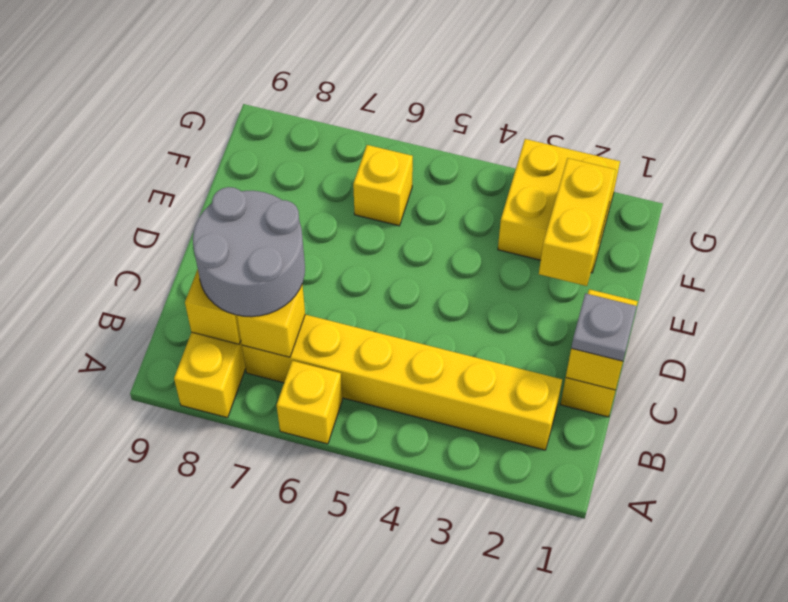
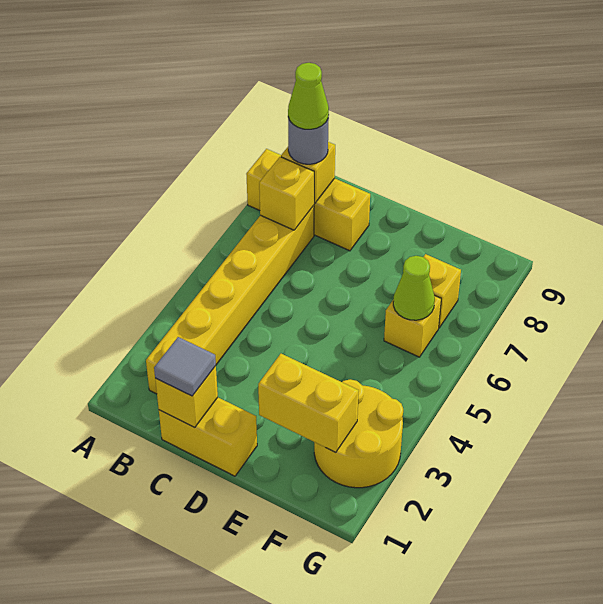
yellow brick A6 level 1 -> yellow brick F7 level 1
grey round brick B7:C8 level 3 -> grey round brick B8 level 3
none -> lime cone B8 level 4
grey plate C1 level 3 -> grey tile C1 level 3
yellow brick F2:G3 level 1 -> yellow round brick F2:G3 level 1
none -> lime cone F6 level 2

